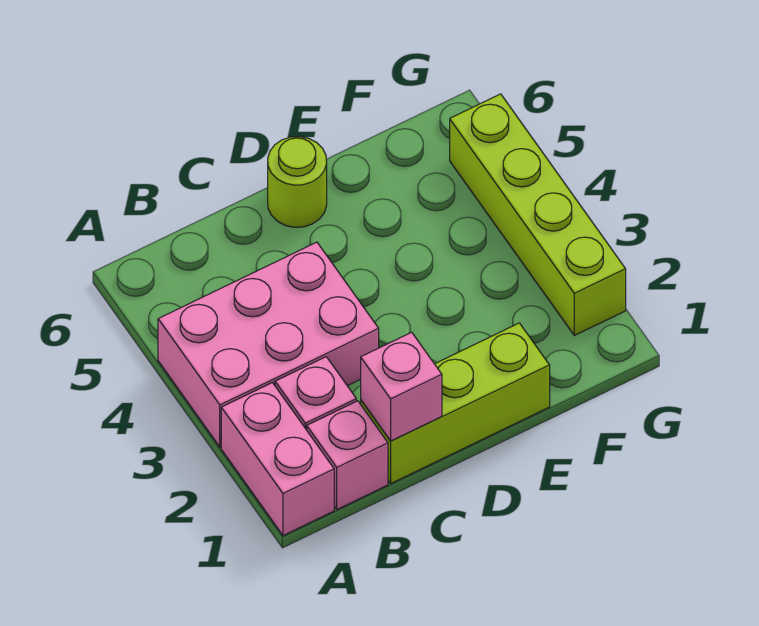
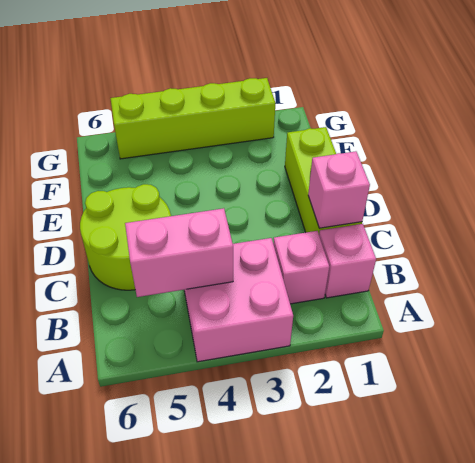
pink brick A1:A2 level 1 -> pink brick B4:B5 level 2
pink brick A3:C4 level 1 -> pink brick A3:B4 level 1
lime round brick D6 level 1 -> lime round brick C5:D6 level 1

